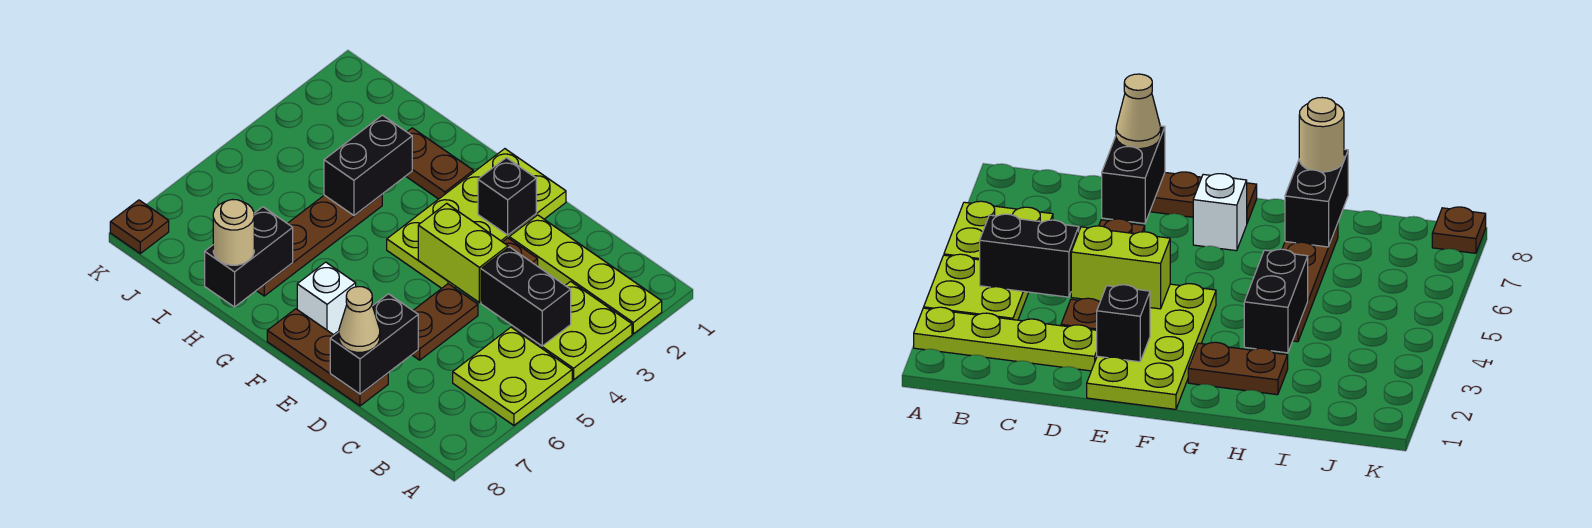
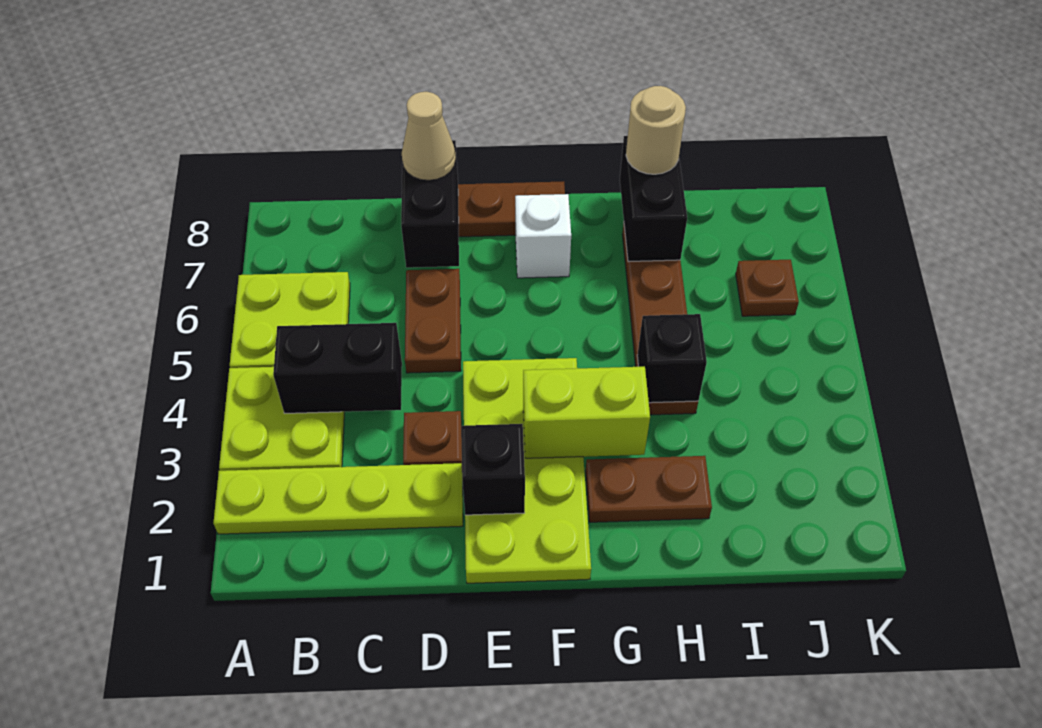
lime brick D4:E4 level 2 -> lime brick F3:G3 level 2
black brick H3:H4 level 2 -> black brick H4 level 2
brown plate K8 level 1 -> brown plate J6 level 1

